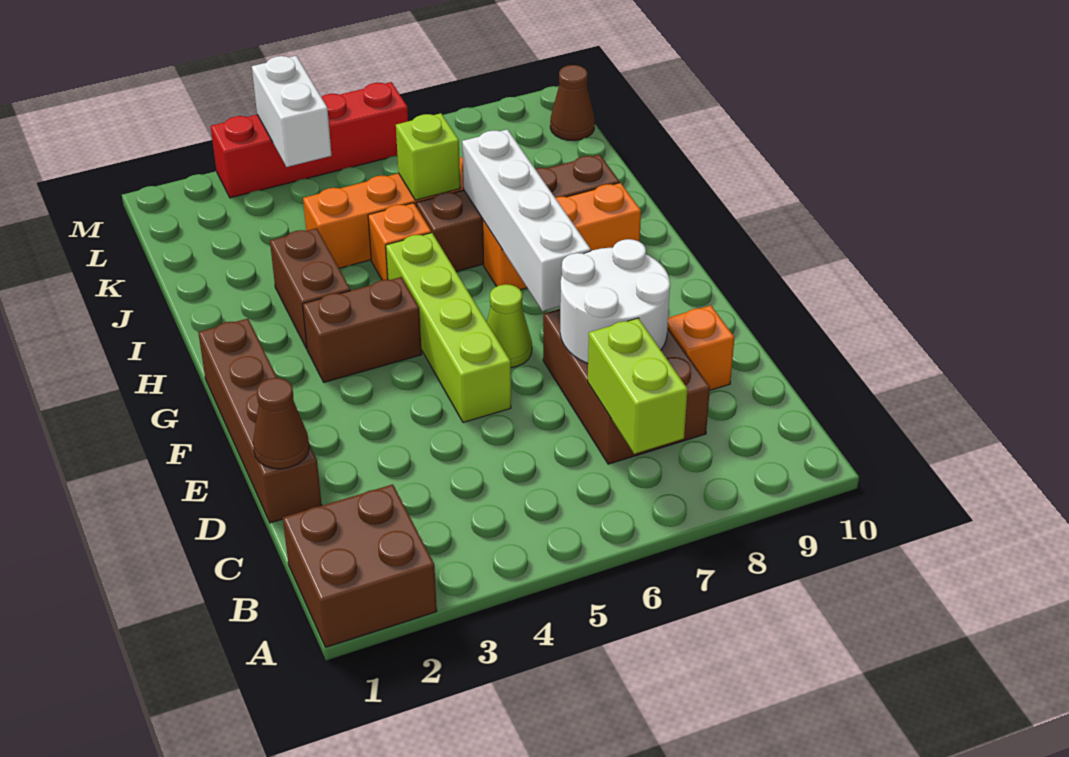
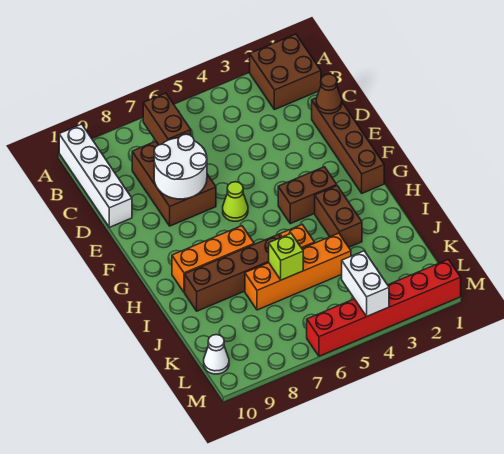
lime brick B7:C7 level 2 -> brown brick B7:C7 level 2
orange brick D9 level 1 -> none
lime brick E5:H5 level 1 -> none
white brick F7:I7 level 2 -> white brick A10:D10 level 1
brown cone L10 level 1 -> white cone L10 level 1
red brick M3:M6 level 1 -> red brick M1:M6 level 1

